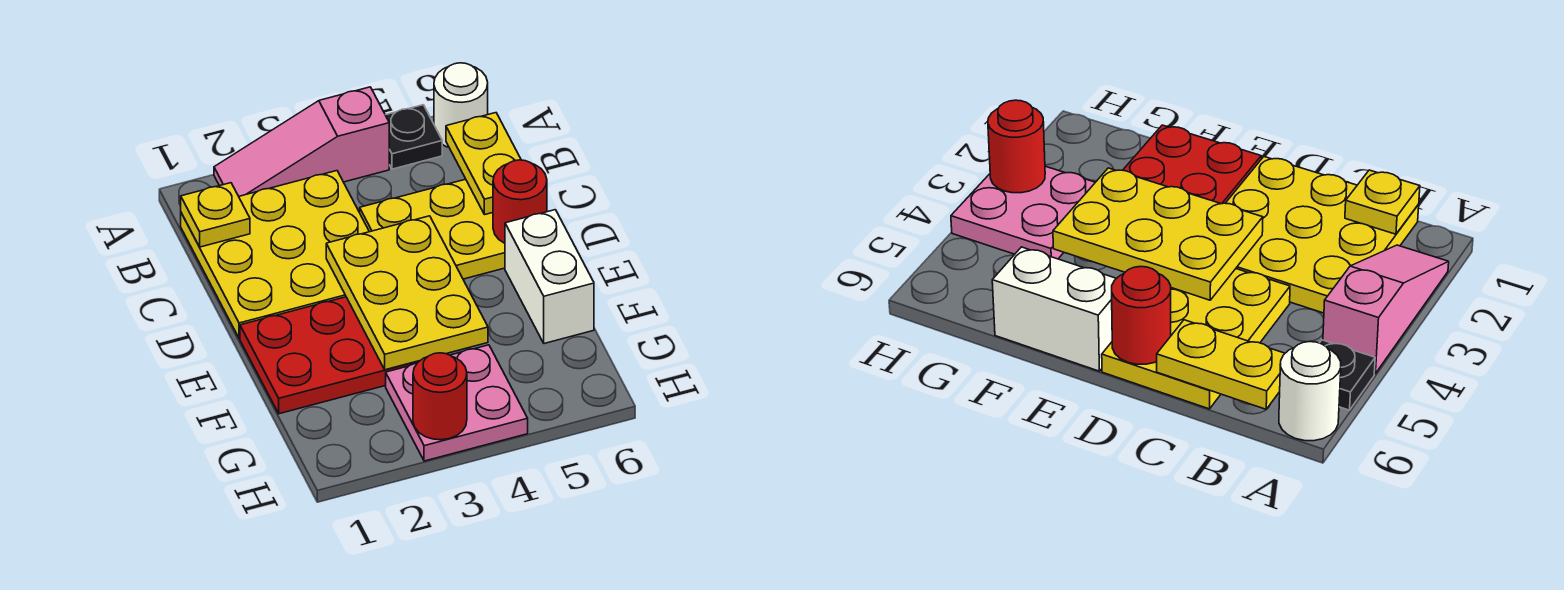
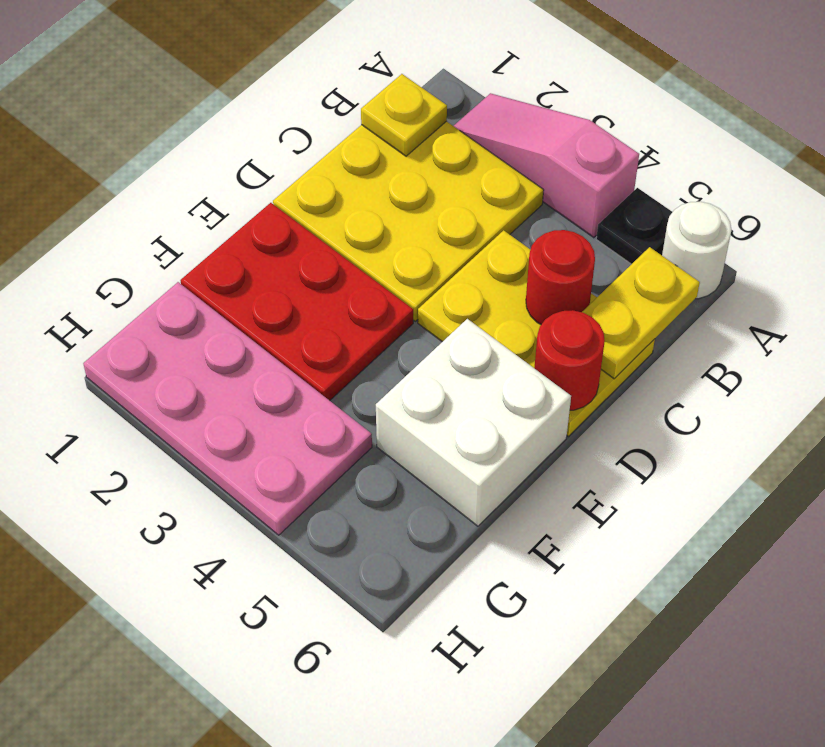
yellow plate D3:F4 level 2 -> none
white brick E6:F6 level 1 -> white brick E5:F6 level 1
pink plate G3:H4 level 1 -> pink plate G1:H4 level 1
red round brick H3 level 2 -> red round brick C5 level 2

